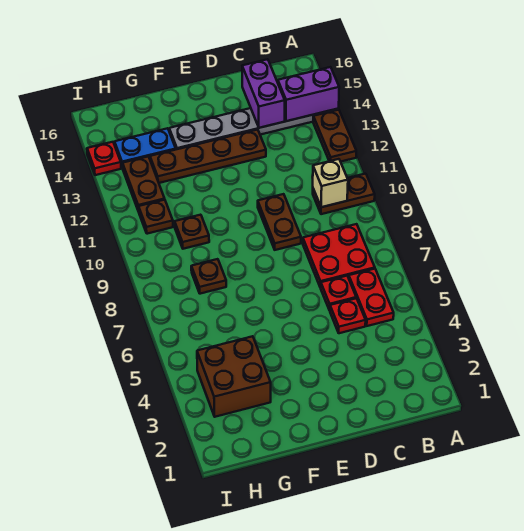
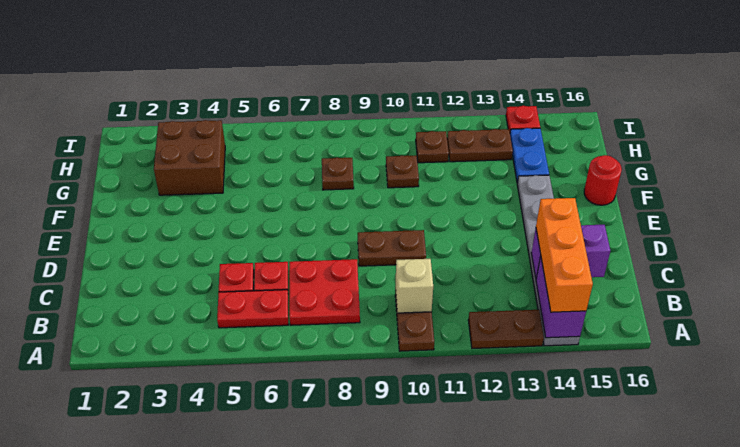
none -> orange brick A14:C14 level 3
brown plate D13:G13 level 1 -> none
none -> red round brick F16 level 1

